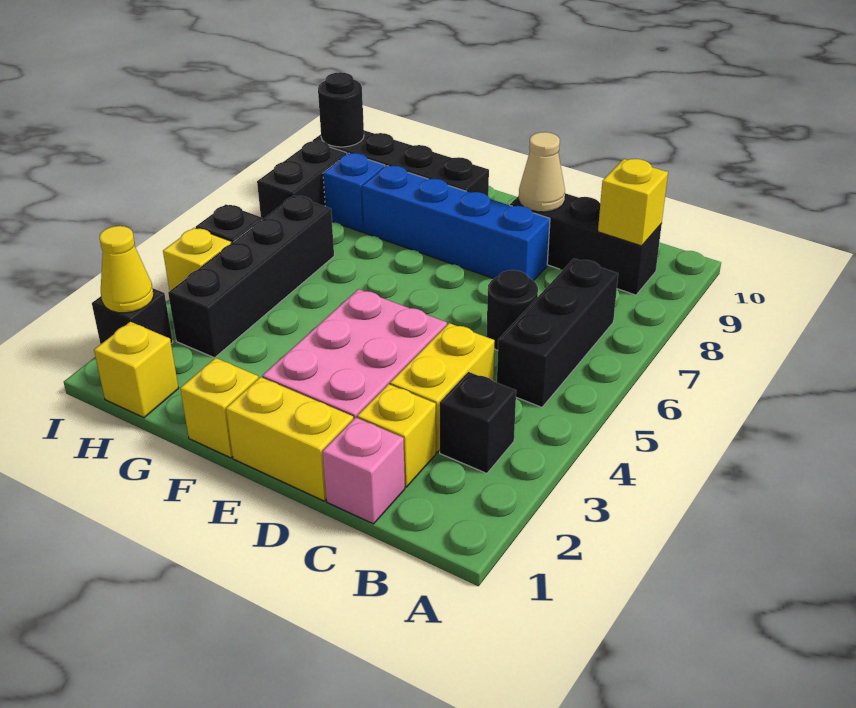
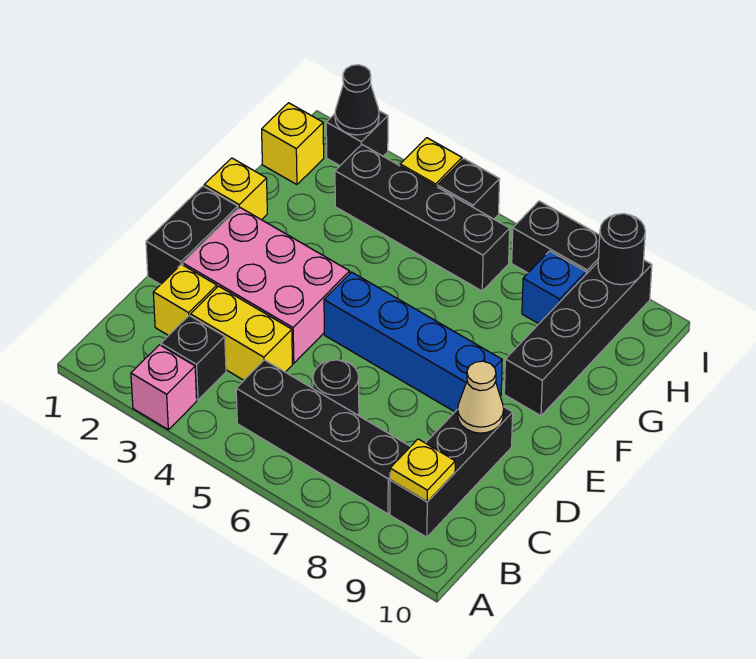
black brick B5:B7 level 1 -> black brick B5:B8 level 1
yellow brick B9 level 2 -> yellow plate B9 level 2
pink brick C1 level 1 -> pink brick A3 level 1
yellow brick D1:E1 level 1 -> black brick D1:E1 level 1
blue brick D8:G8 level 1 -> blue brick E5:E8 level 1
yellow cone I2 level 2 -> black cone I2 level 2

